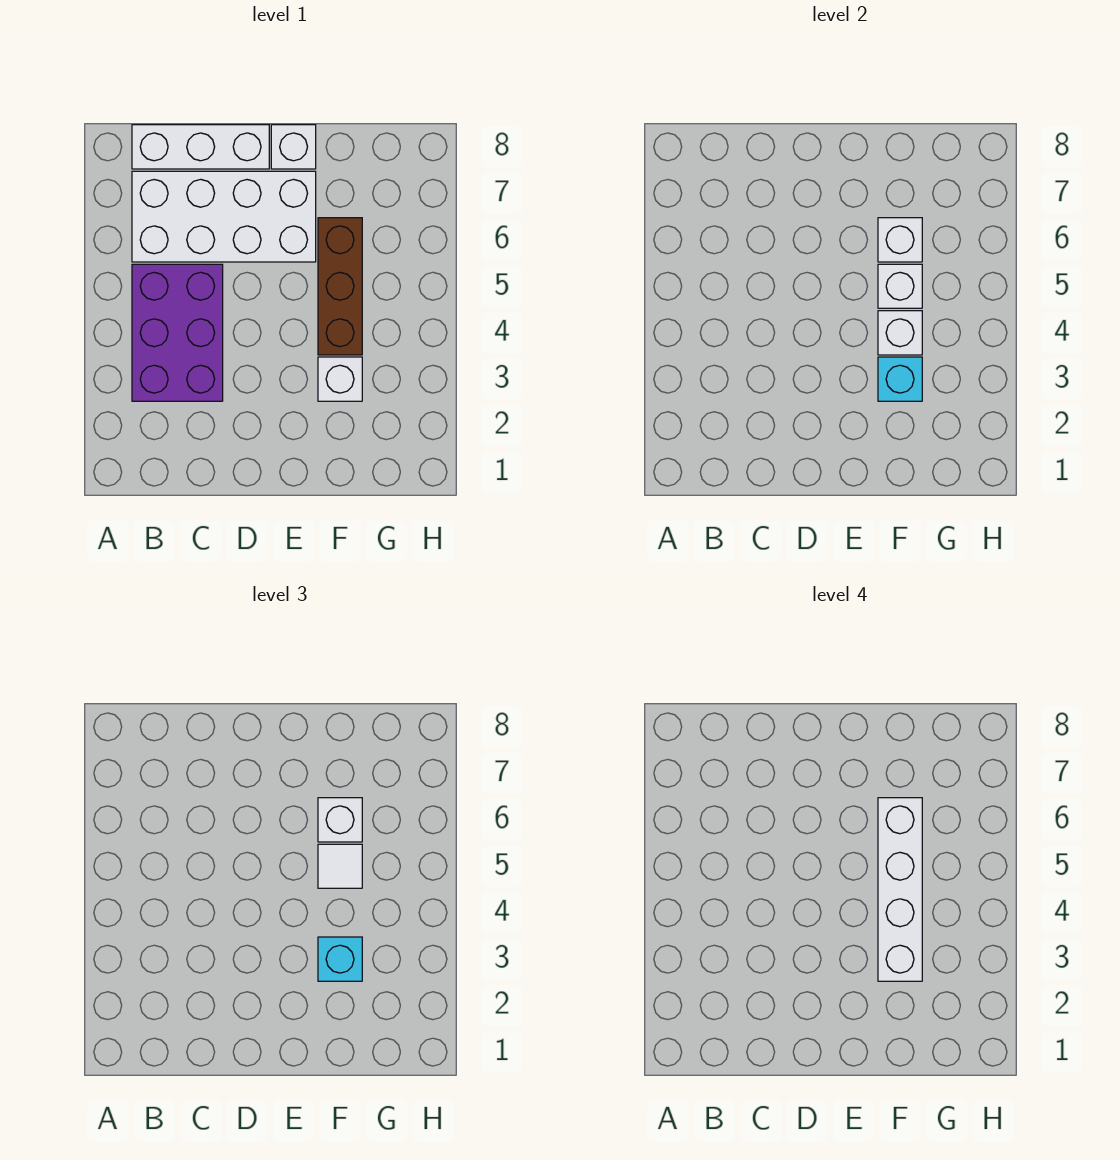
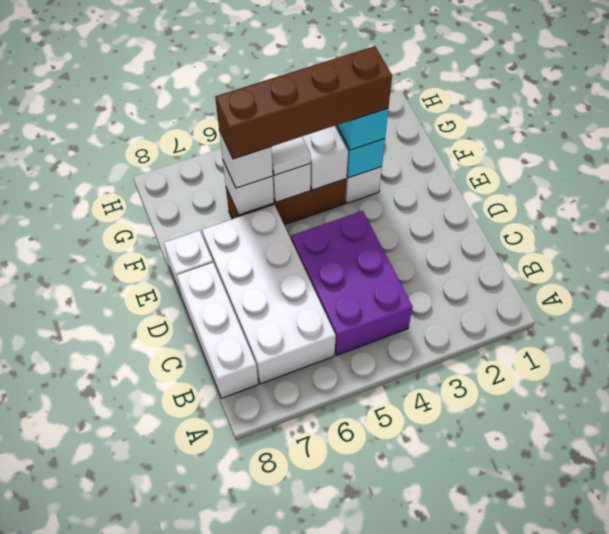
purple brick B3:C5 level 1 -> purple brick B4:D5 level 1
white brick F3:F6 level 4 -> brown brick F3:F6 level 4

